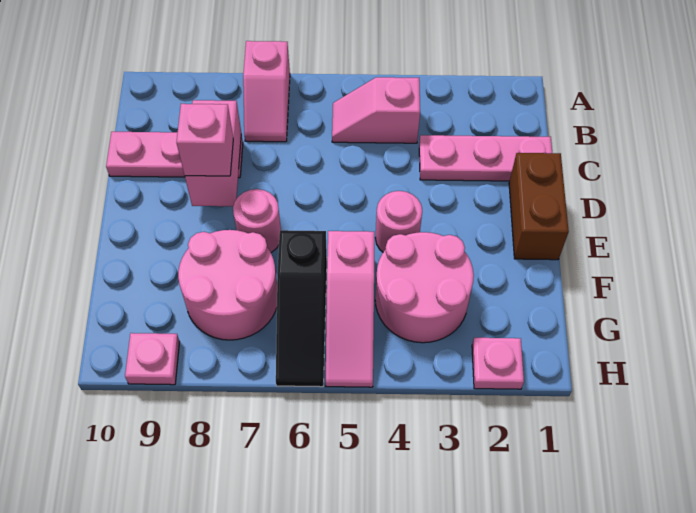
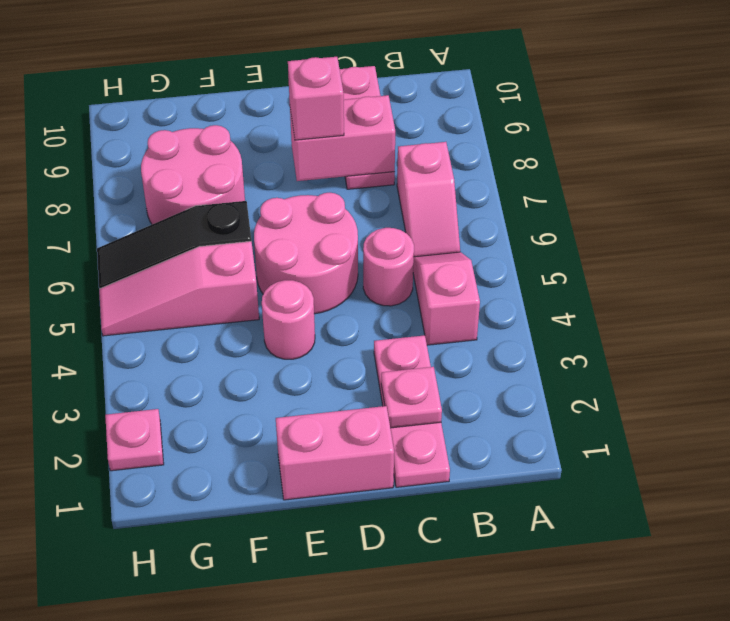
pink slope A7:B7 level 1 top A -> pink slope B6:B7 level 1 top 7
brown brick D1:E1 level 1 -> pink brick D1:E1 level 1
pink round brick E7 level 1 -> pink round brick C5 level 1
pink round brick F3:G4 level 1 -> pink round brick D5:E6 level 1
pink plate H9 level 1 -> pink plate C2 level 2

